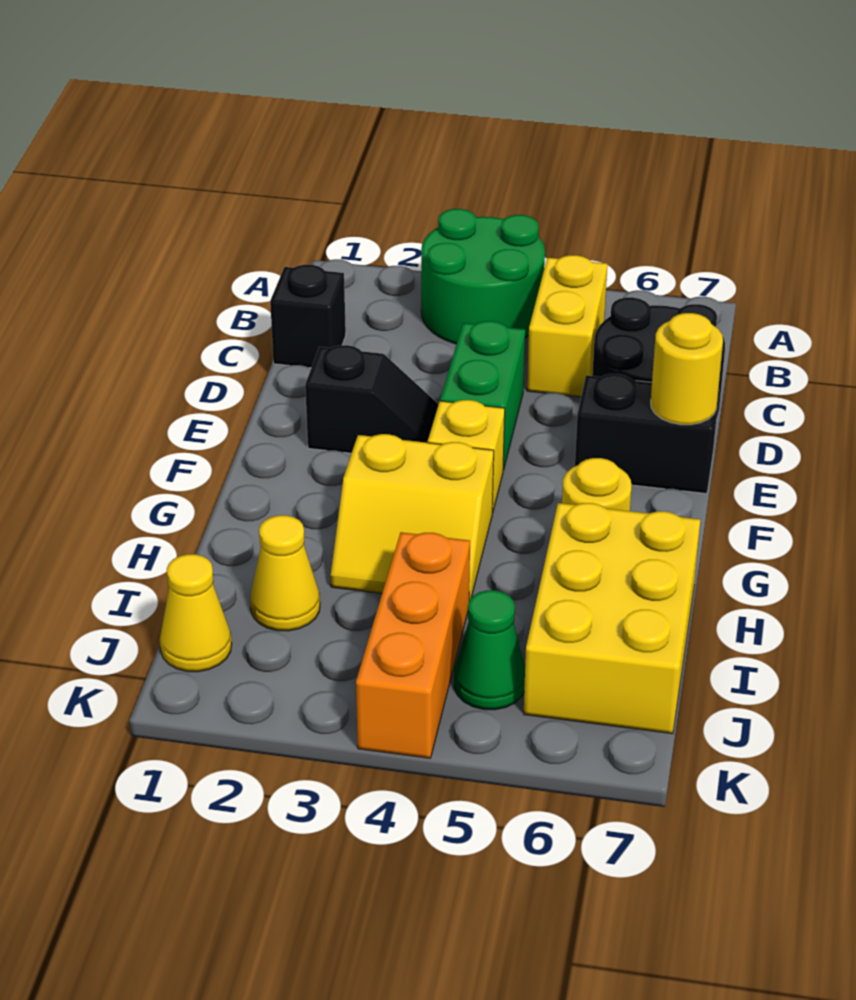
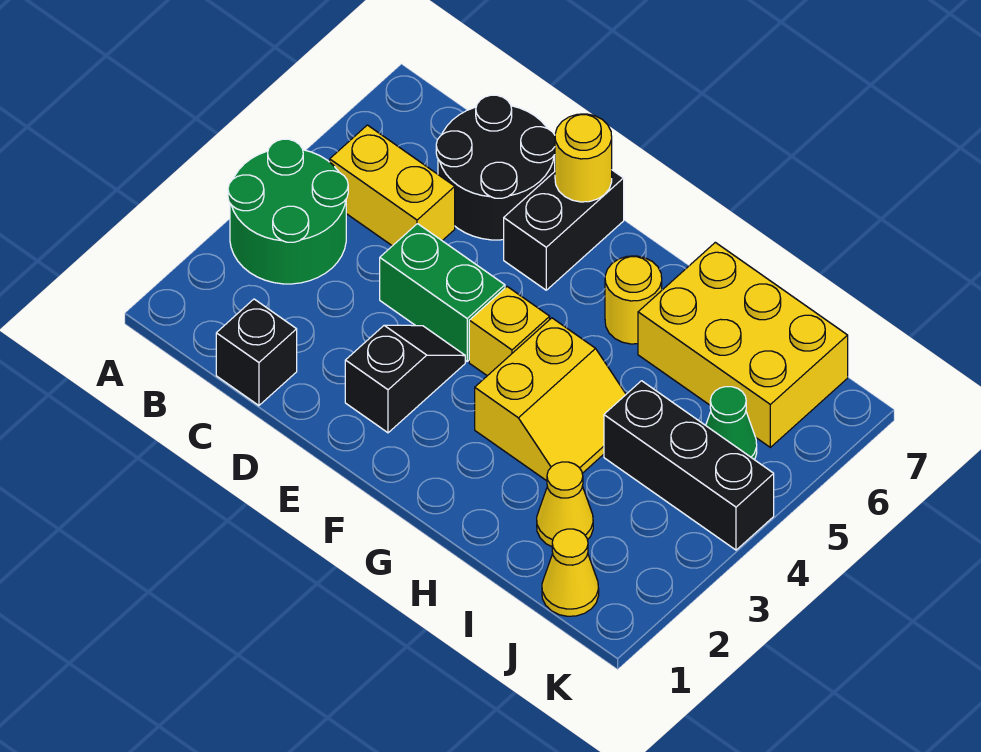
orange brick I4:K4 level 1 -> black brick I4:K4 level 1

